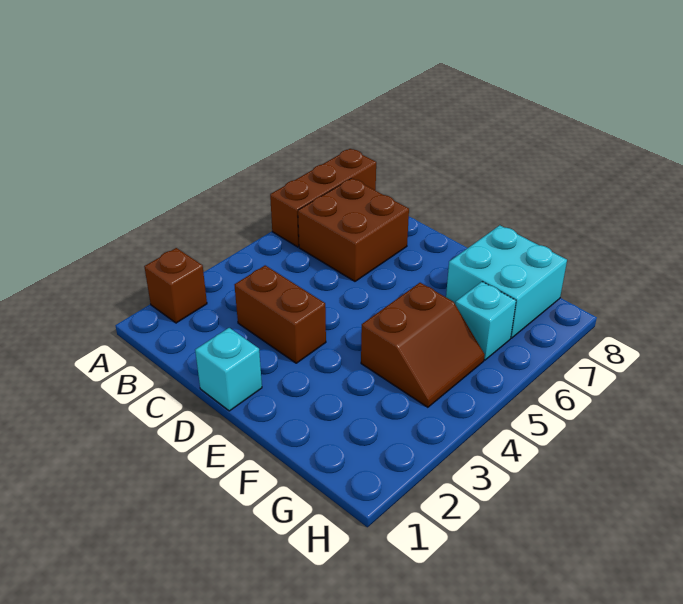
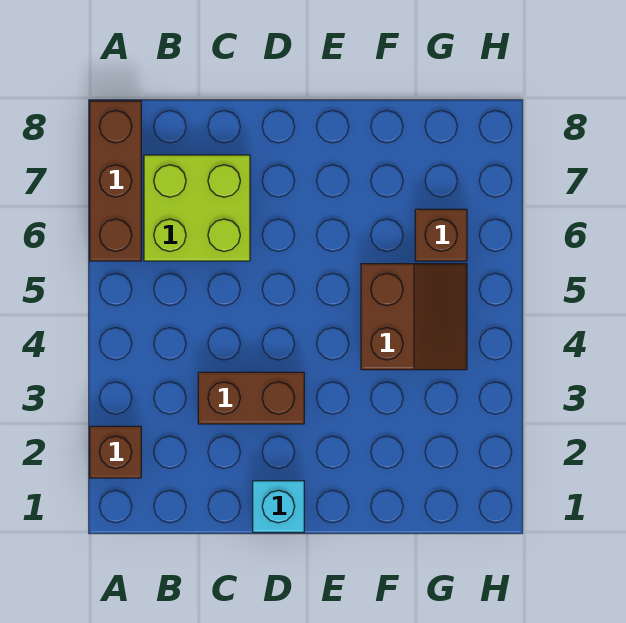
brown brick B6:C7 level 1 -> lime brick B6:C7 level 1
cyan brick F7:G8 level 1 -> none
cyan brick G6 level 1 -> brown brick G6 level 1

